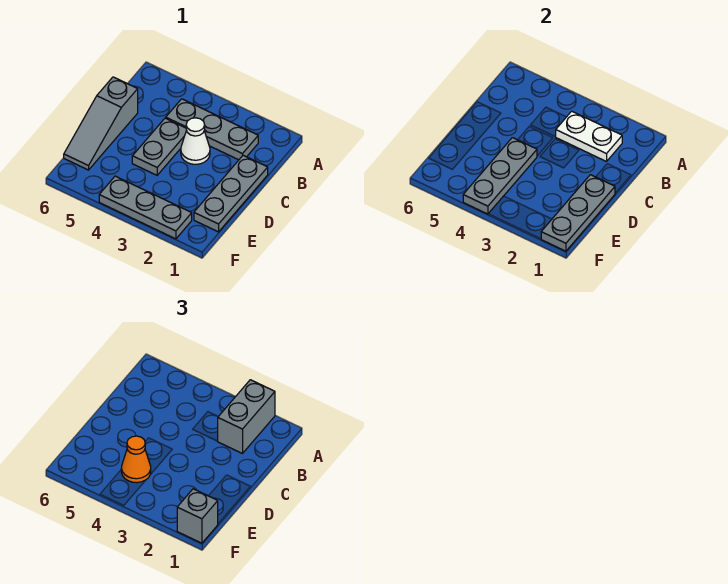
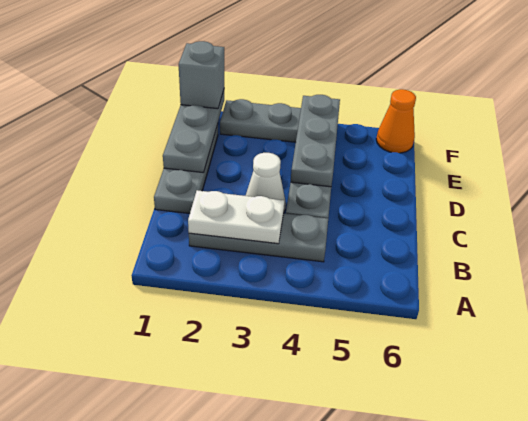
grey brick A2:B2 level 3 -> none
grey slope C6:E6 level 1 top C -> none
orange cone E4 level 3 -> orange cone F6 level 1

